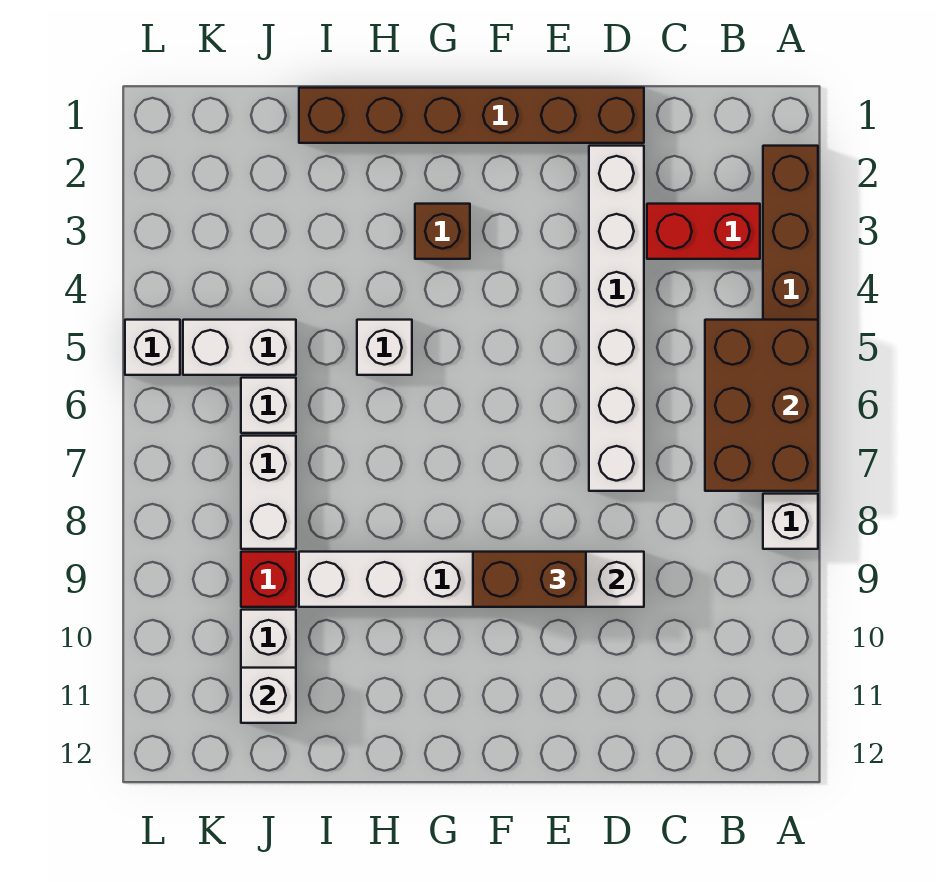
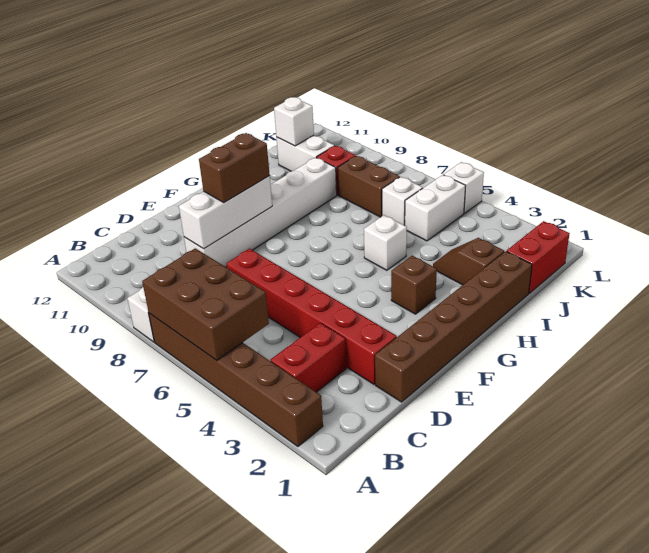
white brick D2:D7 level 1 -> red brick D2:D7 level 1
none -> brown slope I2:I3 level 1 top 2
none -> red brick J1:K1 level 1
white brick J7:J8 level 1 -> brown brick J7:J8 level 1

